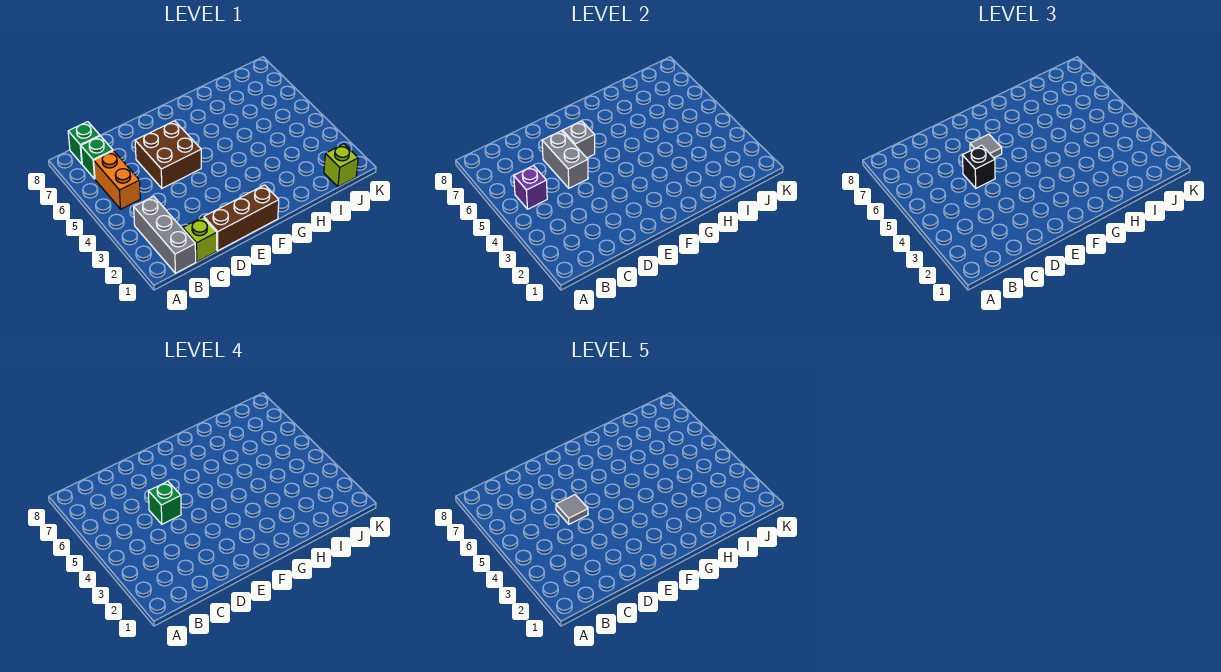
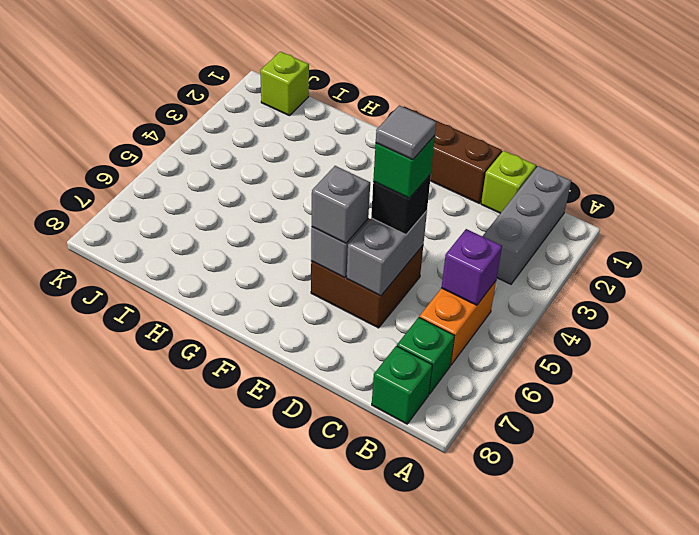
grey tile E6 level 3 -> grey brick E6 level 3

